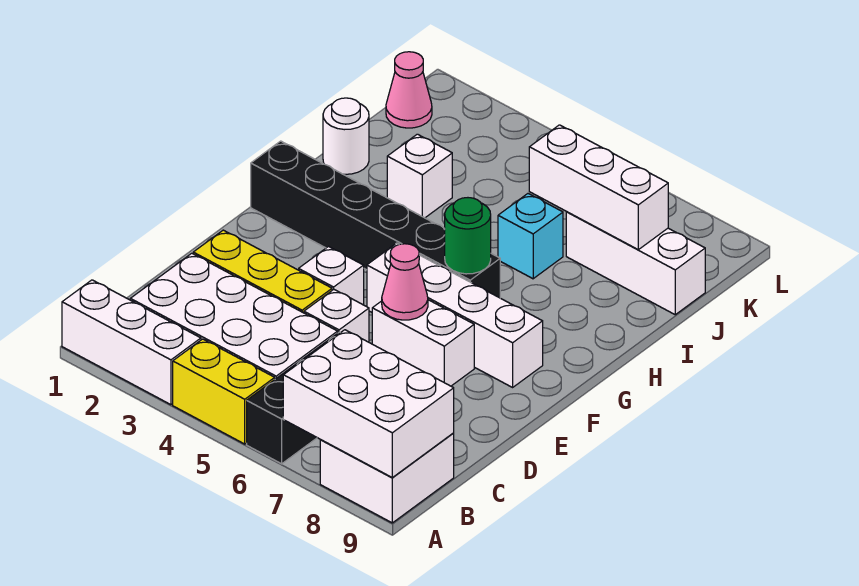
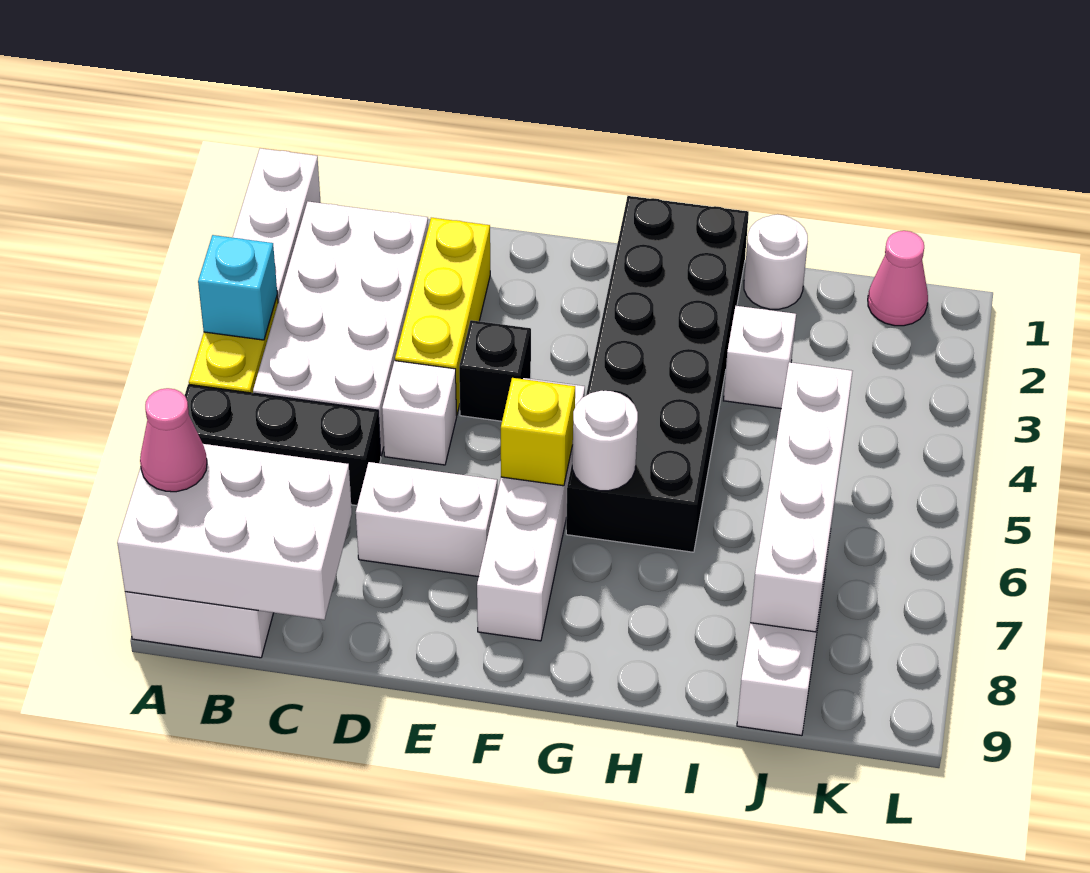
white brick A7:B9 level 2 -> white brick A8:C9 level 2
white brick E4 level 1 -> black brick E4 level 1
white brick E6:E7 level 1 -> white brick D7:E7 level 1
pink cone E6 level 2 -> pink cone A8 level 3
none -> yellow brick F6 level 2
black brick G1:G6 level 1 -> black brick G1:H6 level 1
green round brick G6 level 2 -> white round brick G6 level 2
cyan brick I6 level 1 -> cyan brick A4 level 2
white brick J6:J8 level 2 -> white brick J5:J8 level 2

